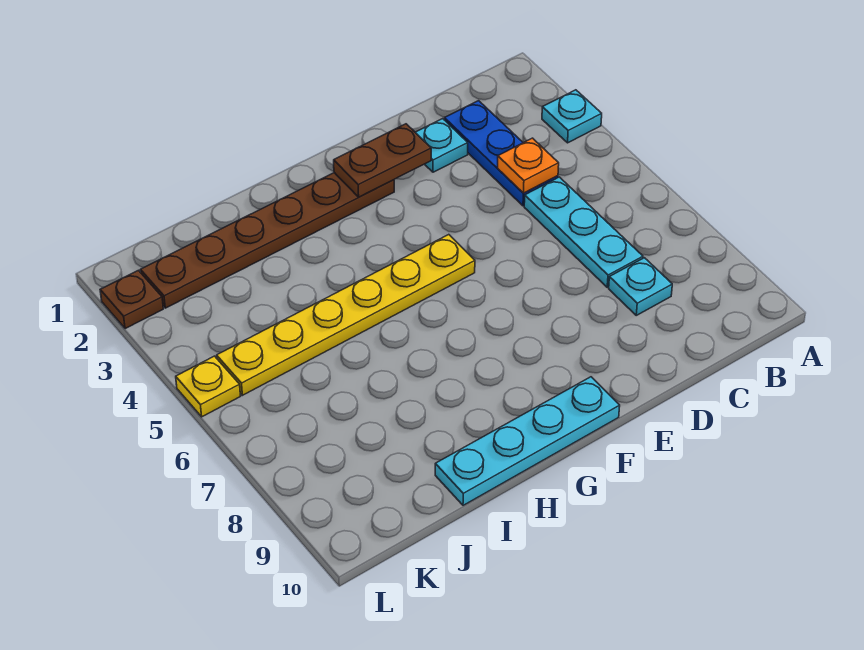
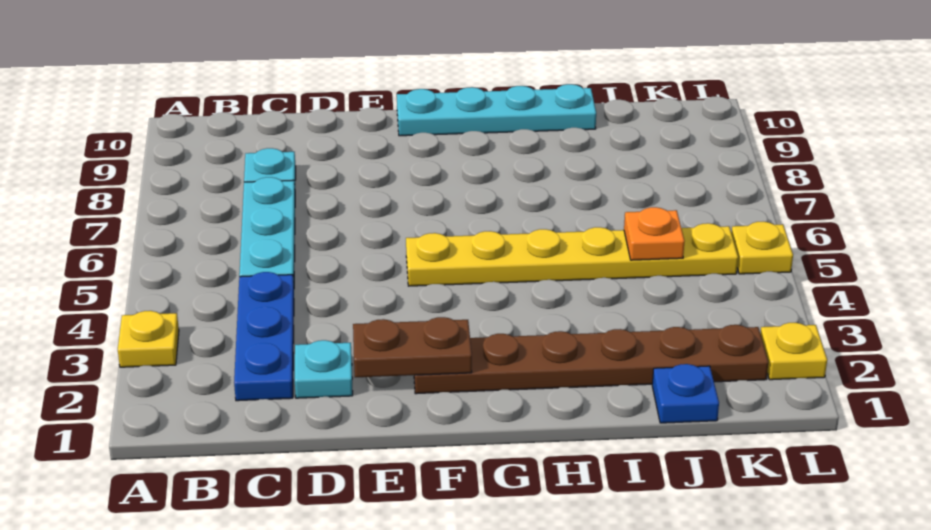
cyan plate A3 level 1 -> yellow plate A3 level 1
orange plate C4 level 2 -> orange plate J5 level 2
none -> blue plate J1 level 1
brown plate L2 level 1 -> yellow plate L2 level 1

